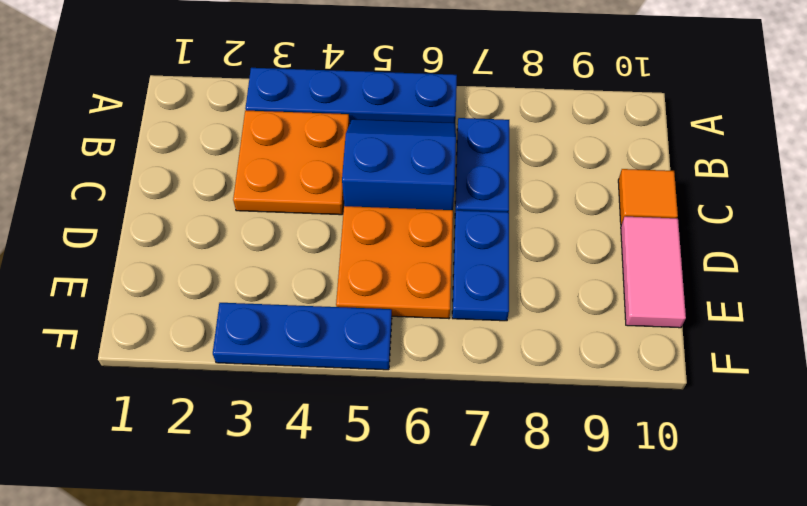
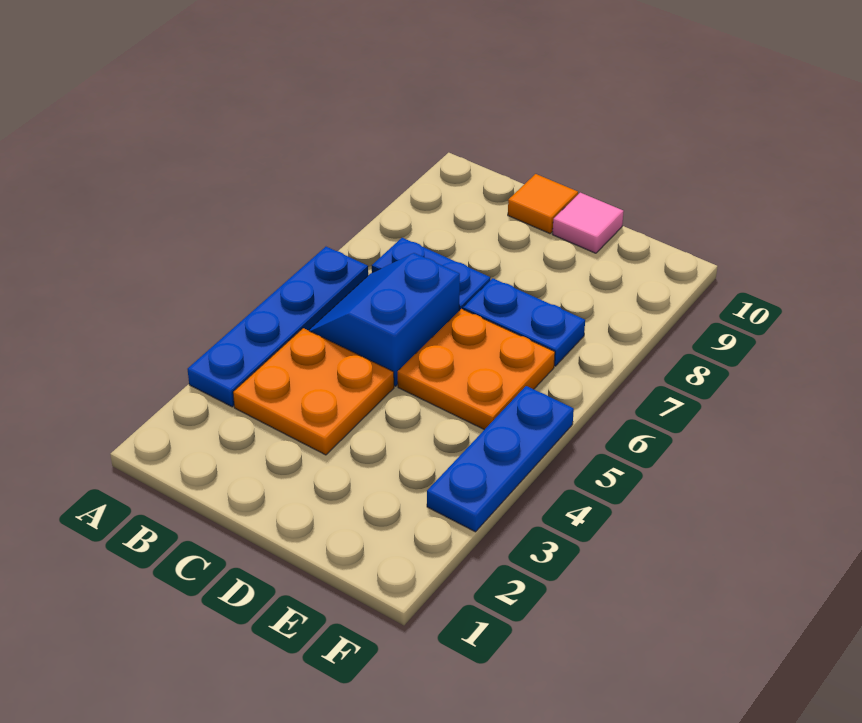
pink tile D10:E10 level 1 -> pink tile D10 level 1

